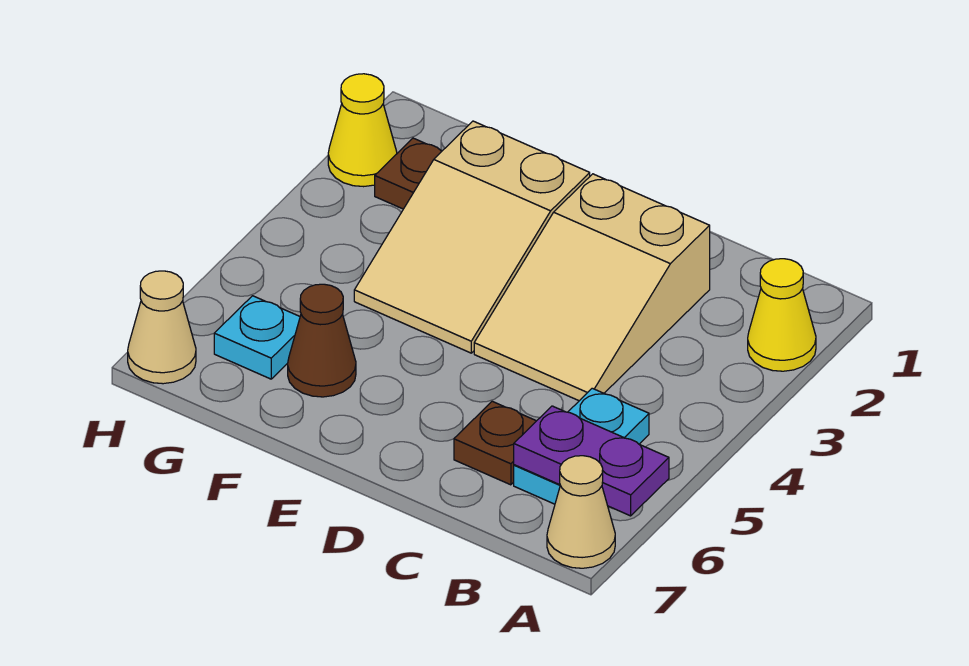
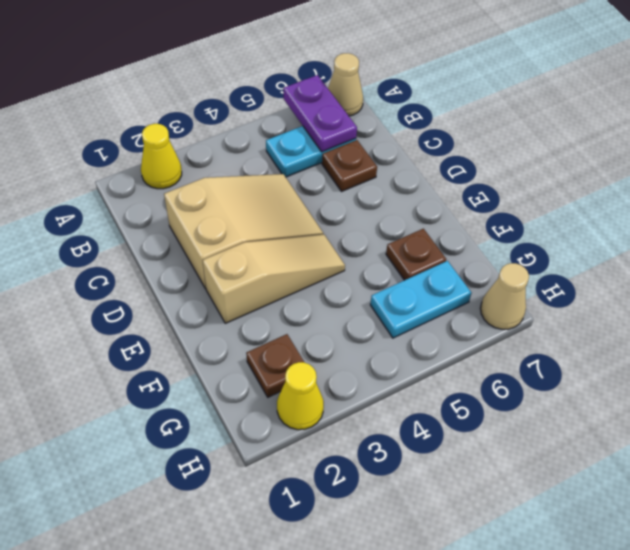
tan slope E2:F4 level 1 top 2 -> tan slope E2:E4 level 1 top 2
brown cone F6 level 1 -> brown plate F6 level 1
cyan plate G6 level 1 -> cyan plate G5:G6 level 1

